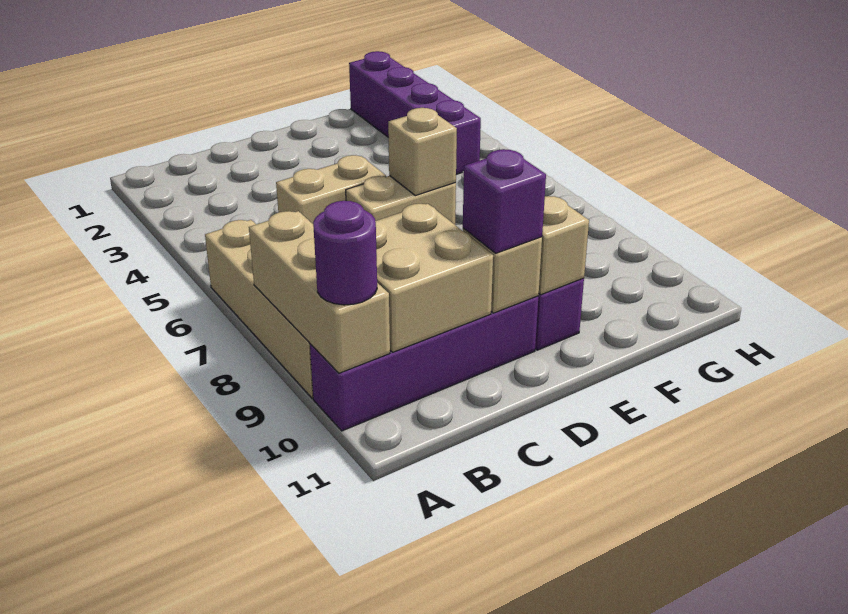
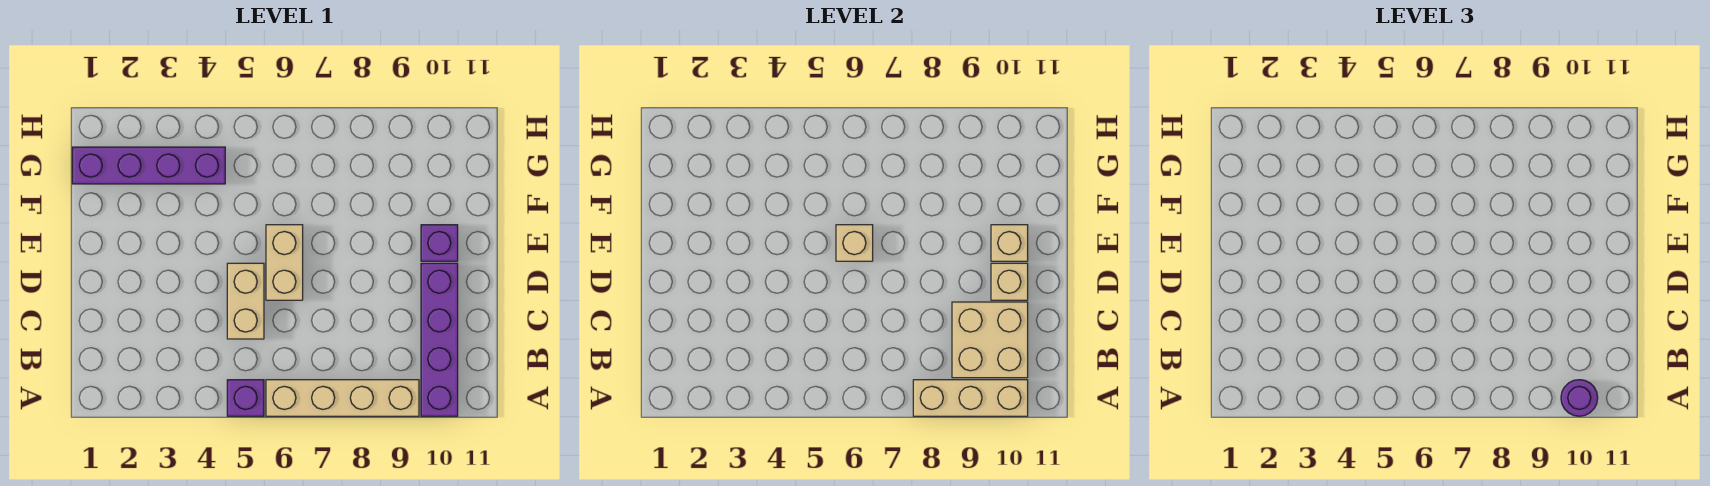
purple brick D10 level 3 -> purple brick A5 level 1

